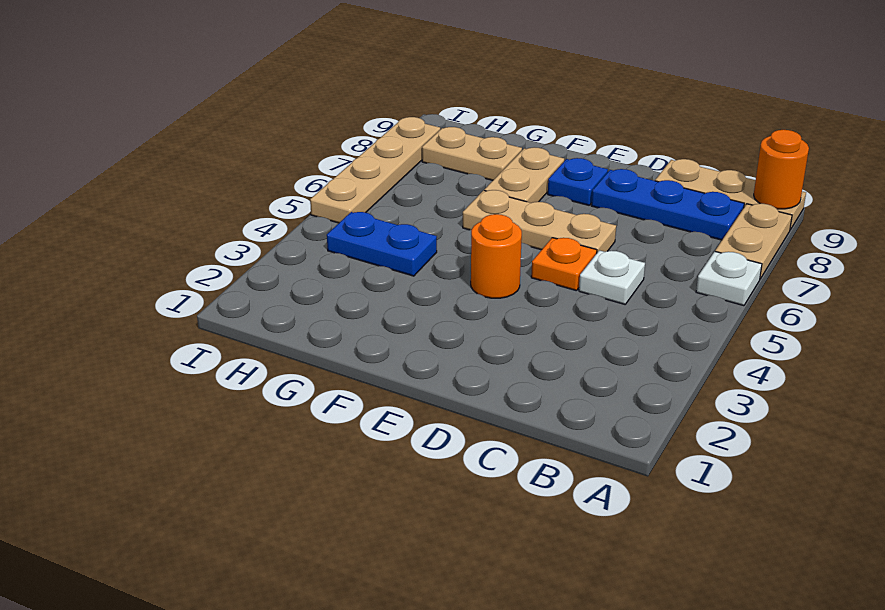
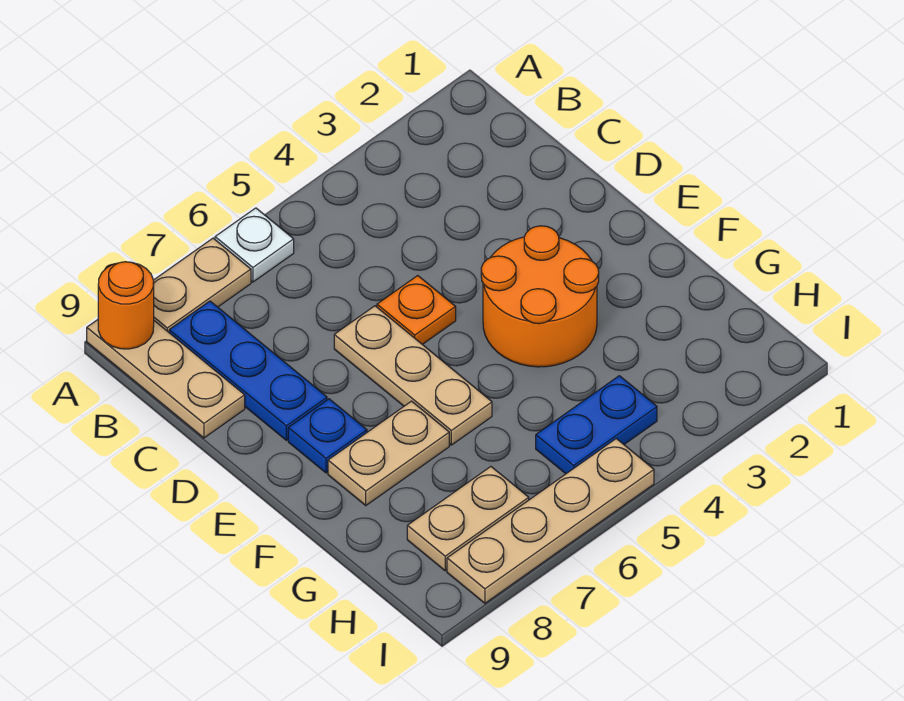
white plate C5 level 1 -> none
orange round brick E4 level 1 -> orange round brick E3:F4 level 1
blue plate G4:H4 level 1 -> blue plate H4:H5 level 1
tan plate G8:H8 level 1 -> tan plate H7:H8 level 1

